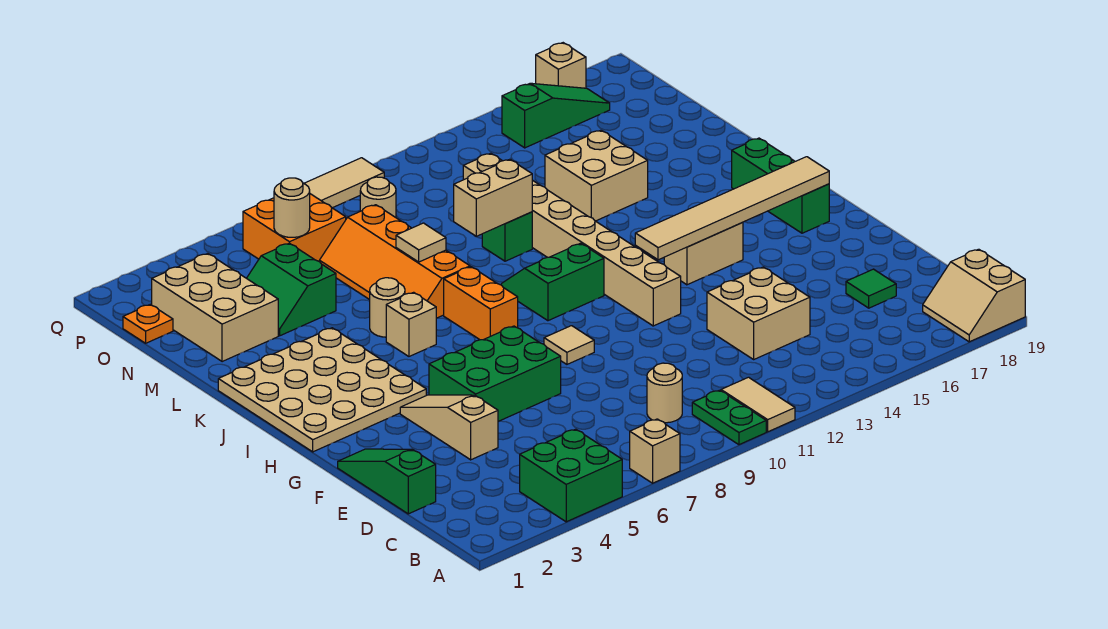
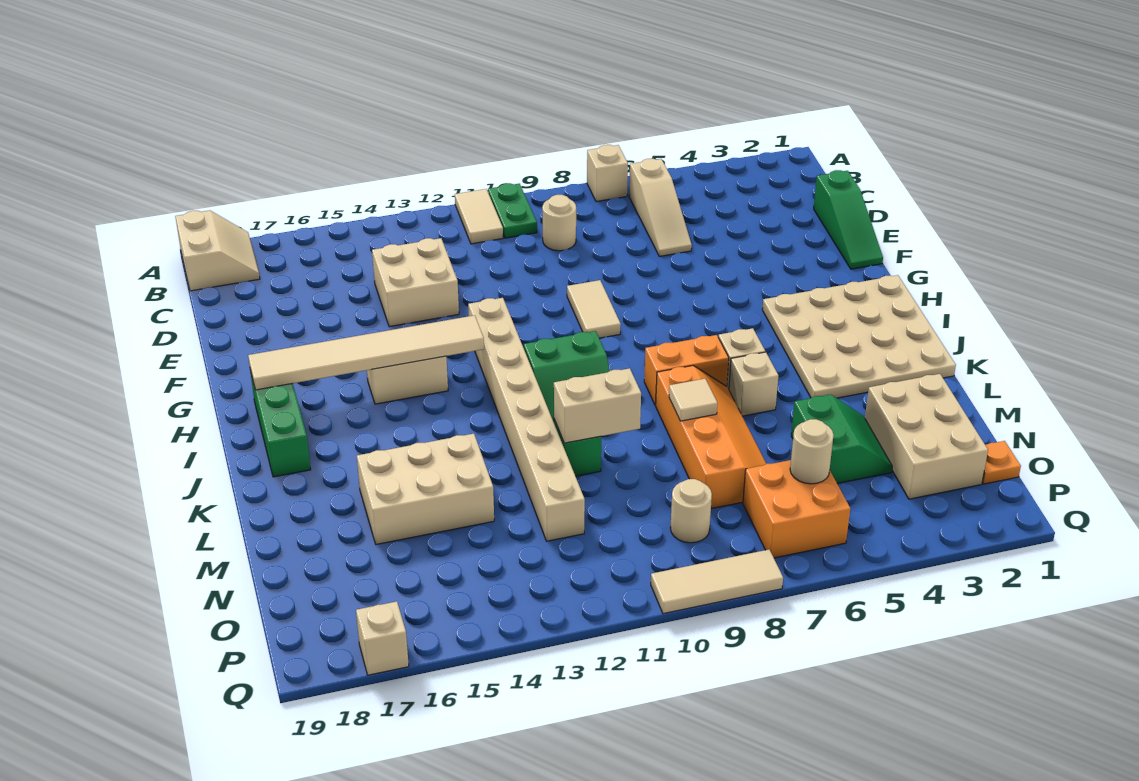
green brick A4:B5 level 1 -> none
green tile D17 level 1 -> none
tan slope E4:G4 level 1 top E -> tan slope B6:D6 level 1 top B
green brick F5:G7 level 1 -> none
tan tile G9 level 1 -> tan tile F9:G9 level 1
orange brick I8:J8 level 1 -> orange brick J7:J8 level 1
tan round brick K6 level 1 -> tan brick K6 level 1
tan brick L14:M15 level 1 -> tan brick L14:M16 level 1
green slope P15:P17 level 1 top 15 -> none

